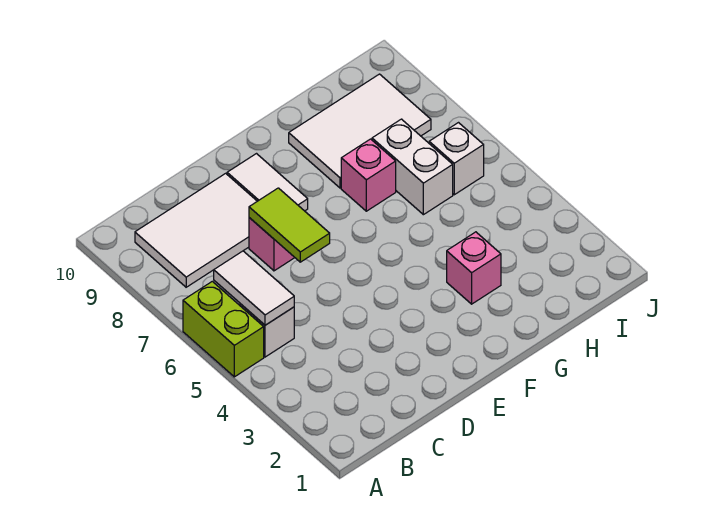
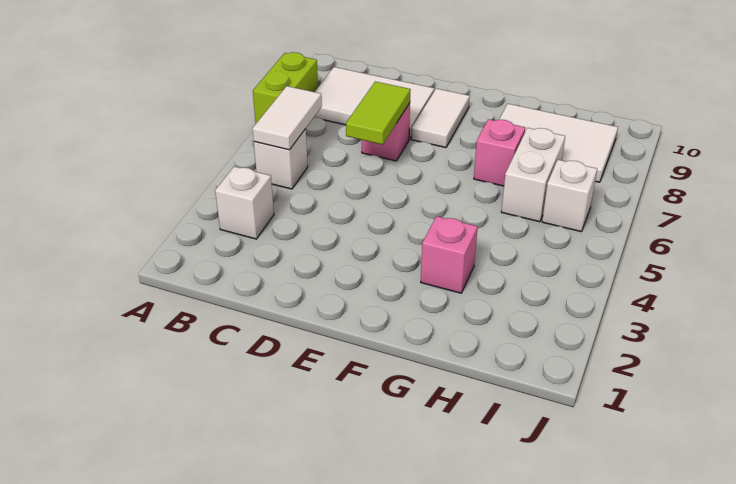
lime brick A5:A6 level 1 -> lime brick A7:A8 level 1
none -> white brick B3 level 1

